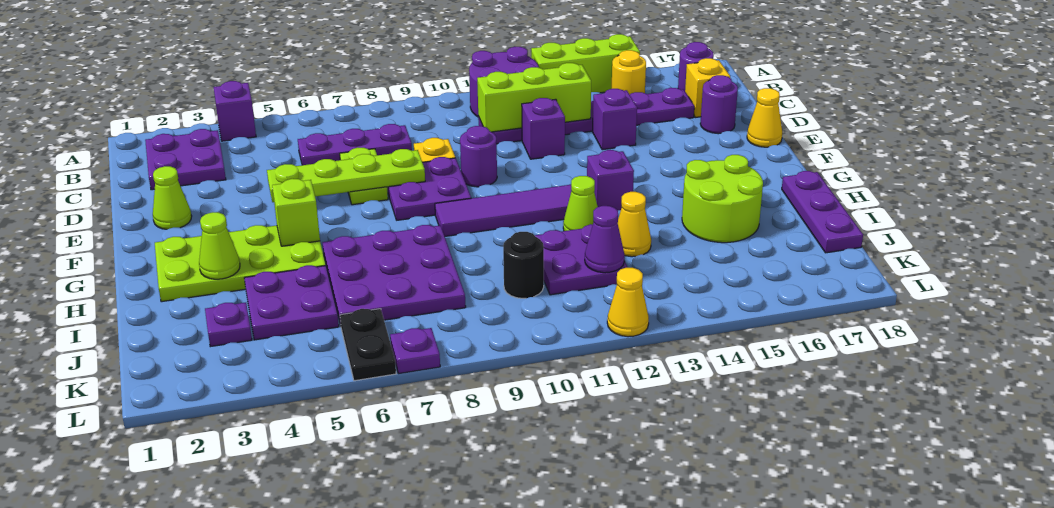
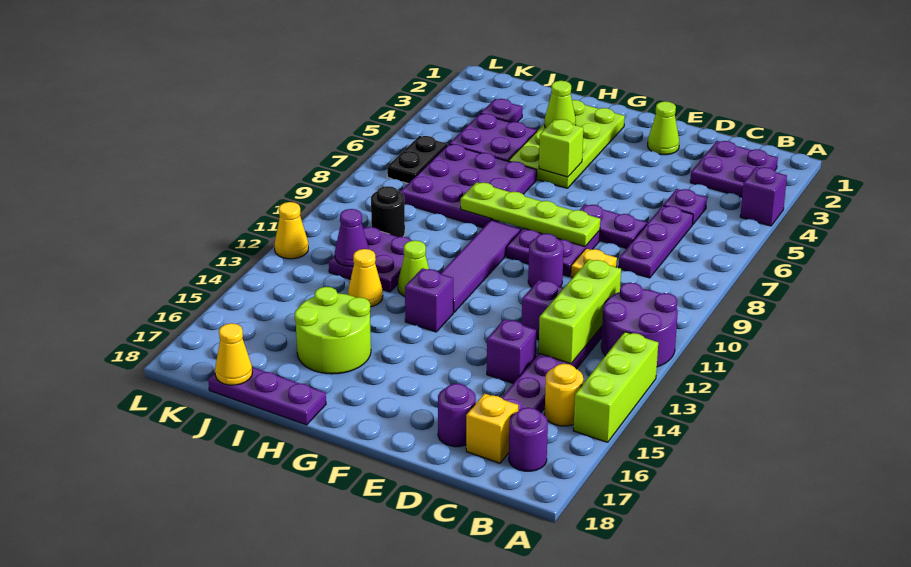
lime plate D7:E7 level 1 -> purple plate D7:E7 level 1
lime plate E5:E8 level 2 -> lime plate E8:H8 level 2
yellow cone E18 level 1 -> yellow cone J18 level 2
black plate K6:L6 level 1 -> black plate K6:K7 level 1
purple plate L7 level 1 -> purple plate C5 level 1

